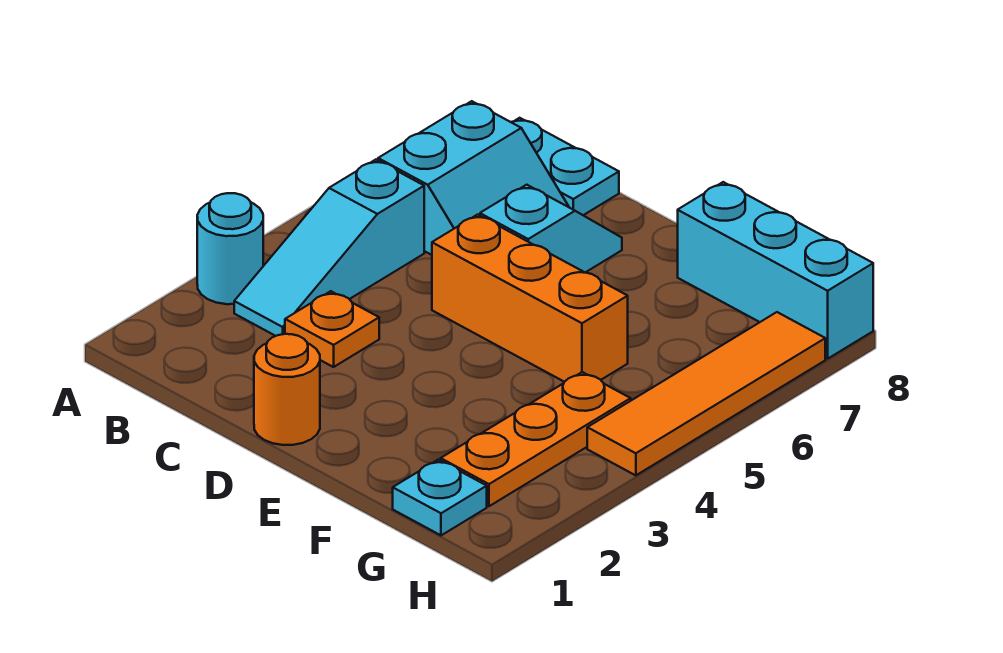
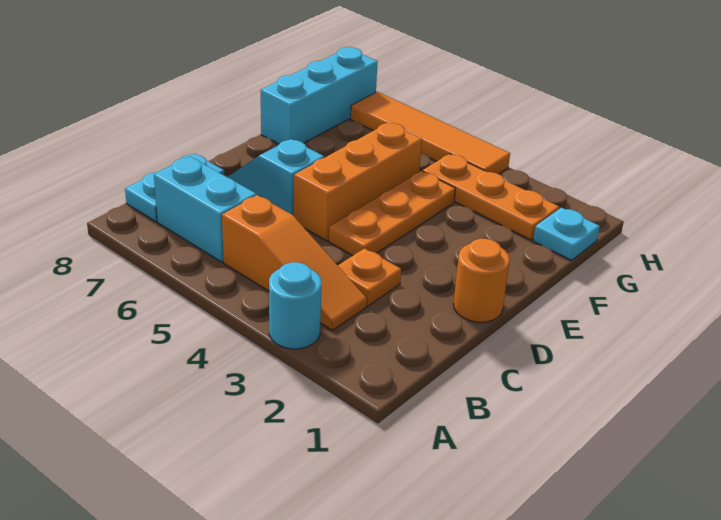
cyan slope B3:B5 level 1 top 5 -> orange slope B3:B5 level 1 top 5
none -> orange plate D4:F4 level 1

